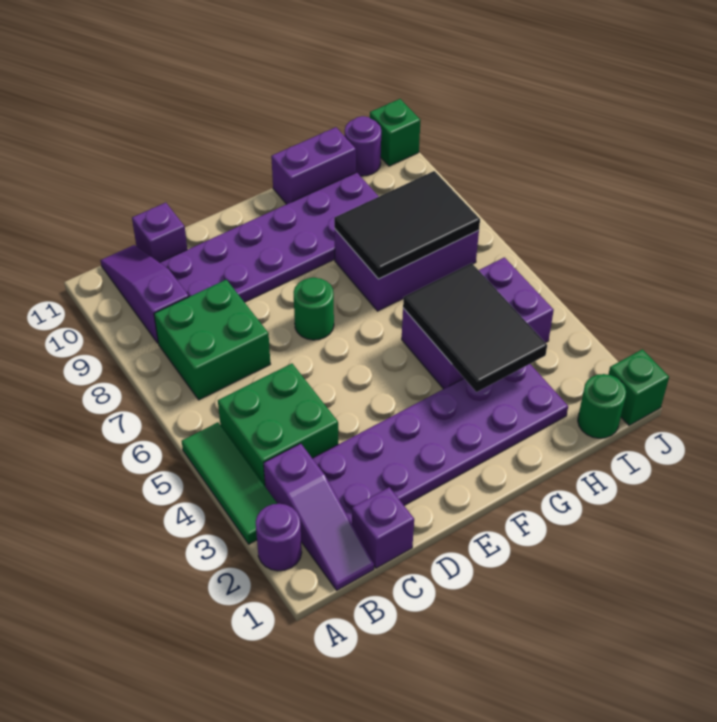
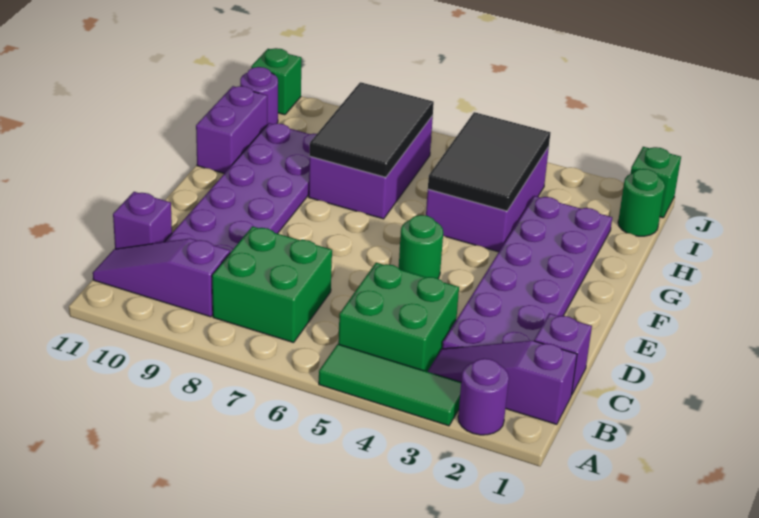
purple slope B1:B3 level 1 top 3 -> purple slope B1:B3 level 1 top 1
green round brick E7 level 1 -> green round brick E5 level 1
black tile G3:H5 level 2 -> black tile G4:I5 level 2

